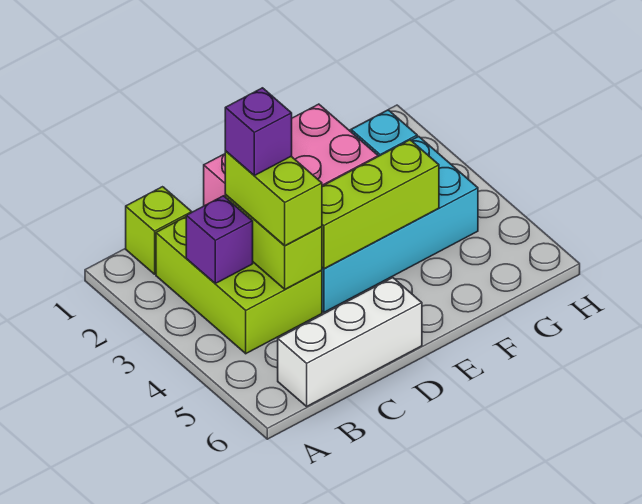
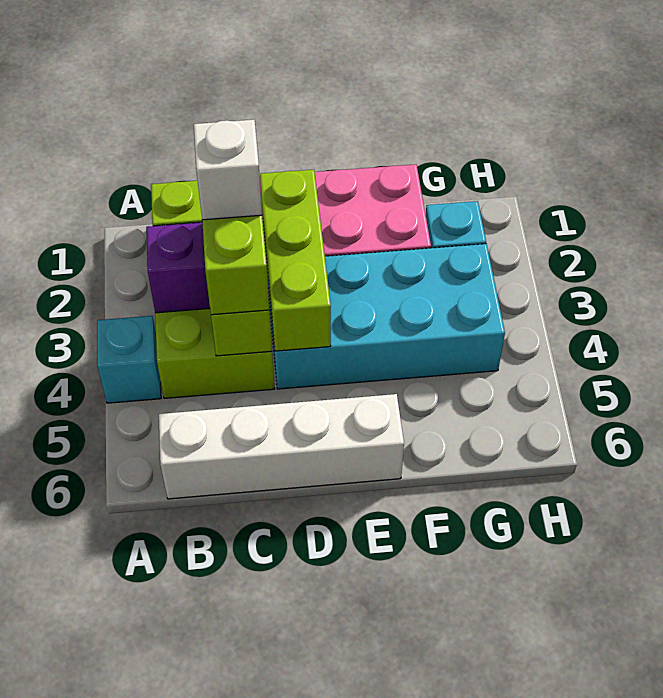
none -> cyan brick A4 level 1
white brick B6:D6 level 1 -> white brick B6:E6 level 1
purple brick C3 level 4 -> white brick C3 level 4
lime brick D4:F4 level 2 -> lime brick D2:D4 level 2

